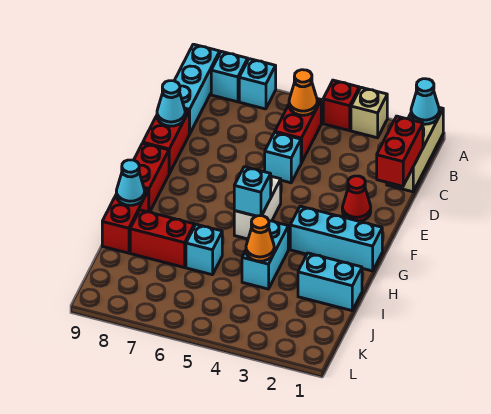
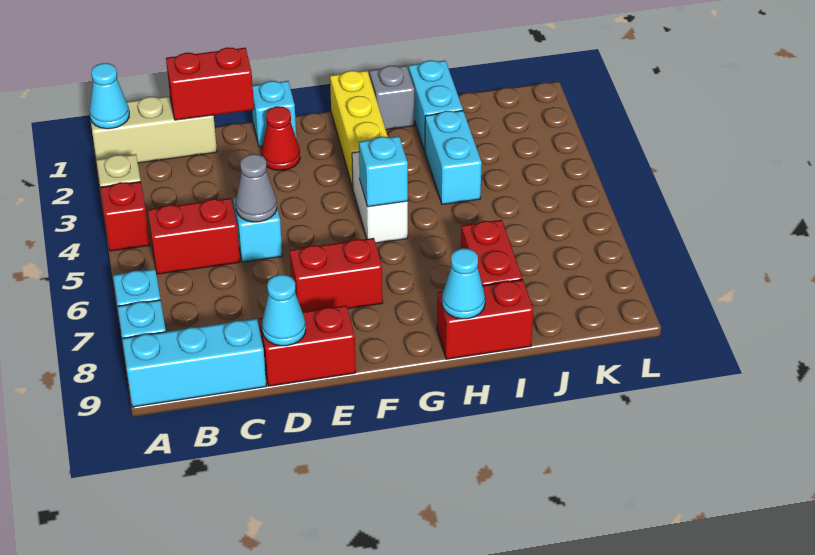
orange cone B5 level 2 -> none
none -> grey cone D5 level 2
white brick F5:G5 level 1 -> white brick G4:G5 level 1
red brick F9:G9 level 1 -> red brick E7:F7 level 1
cyan brick G1:G3 level 1 -> yellow brick G1:G3 level 1
none -> grey brick H1 level 1
cyan brick H4:I4 level 1 -> cyan brick I3:I4 level 1
orange cone I4 level 2 -> none
cyan brick I6 level 1 -> cyan brick E1 level 1

